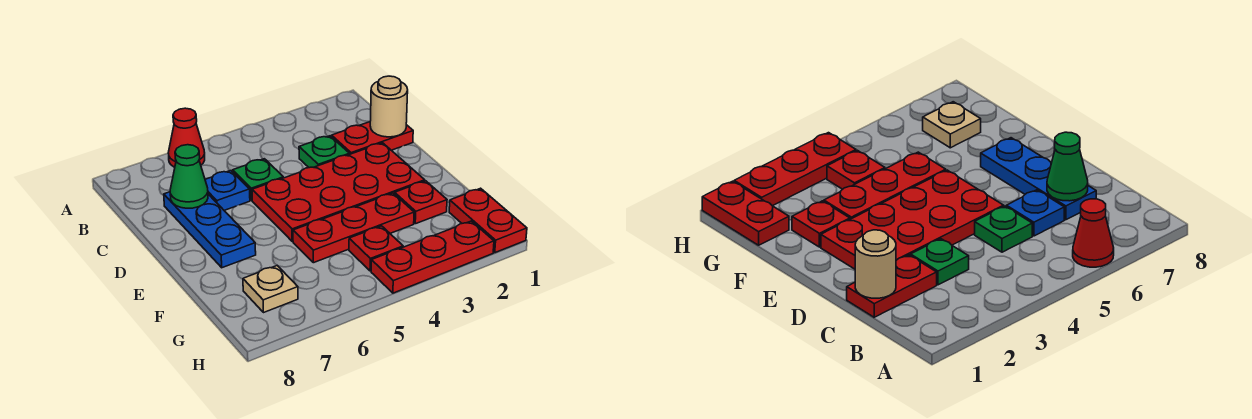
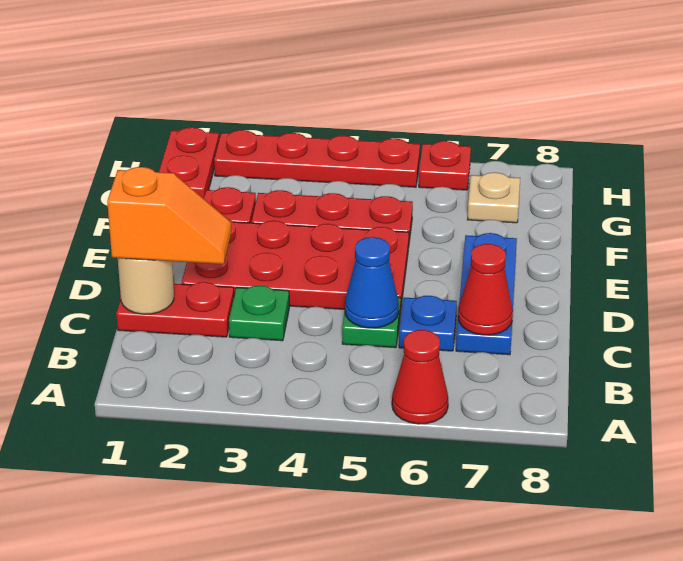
none -> orange slope C1:C2 level 3 top 1
none -> blue cone C5 level 2
green cone C7 level 2 -> red cone C7 level 2
red plate G4 level 1 -> red plate H6 level 1
red plate H2:H4 level 1 -> red plate H2:H5 level 1

